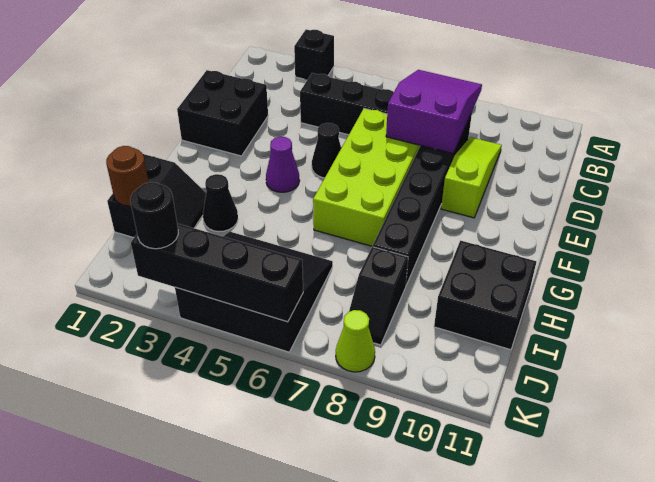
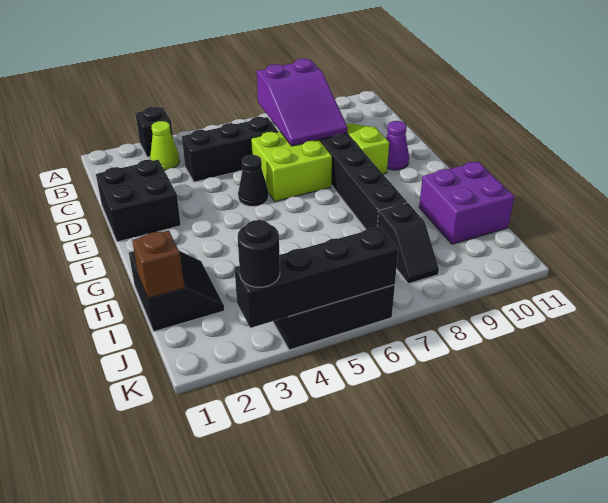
purple slope B7:D8 level 2 top D -> purple slope B7:D8 level 2 top B
lime brick D6:G7 level 1 -> lime brick D6:E7 level 1
purple cone F4 level 1 -> purple cone E10 level 1
black cone H3 level 1 -> none
black brick H10:I11 level 1 -> purple brick H10:I11 level 1
brown round brick I1 level 2 -> brown brick I1 level 2
lime cone K8 level 1 -> lime cone B3 level 1

